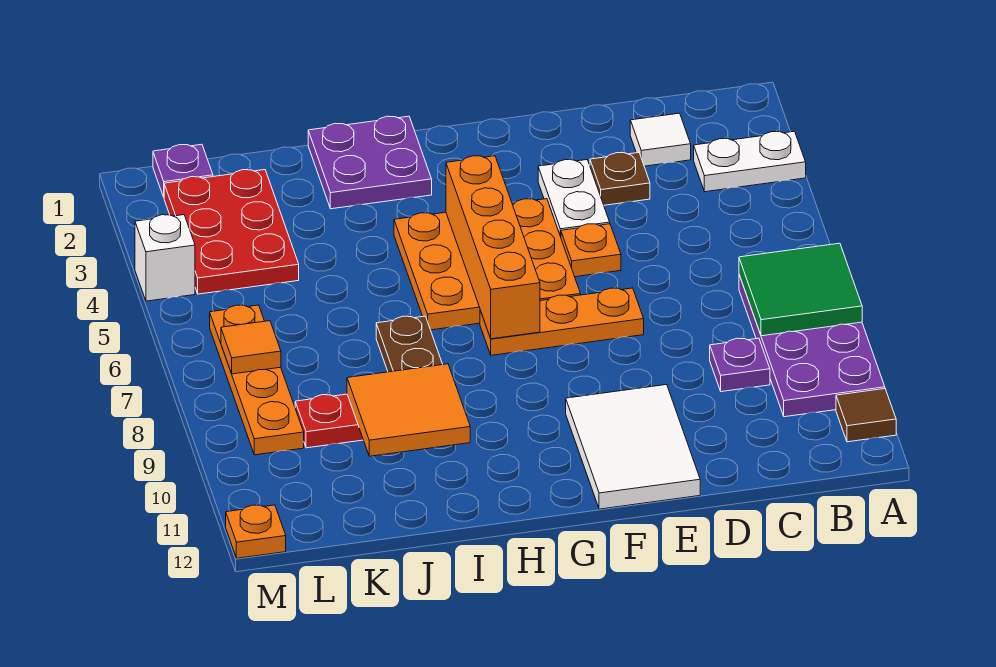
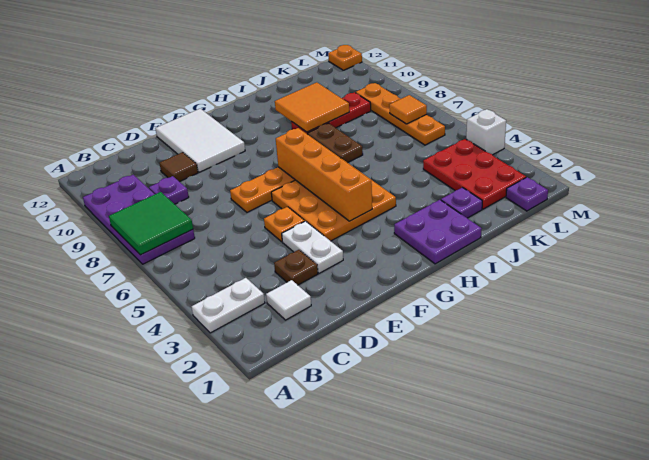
brown tile A11 level 1 -> brown tile D10 level 1
none -> purple plate J2 level 1

